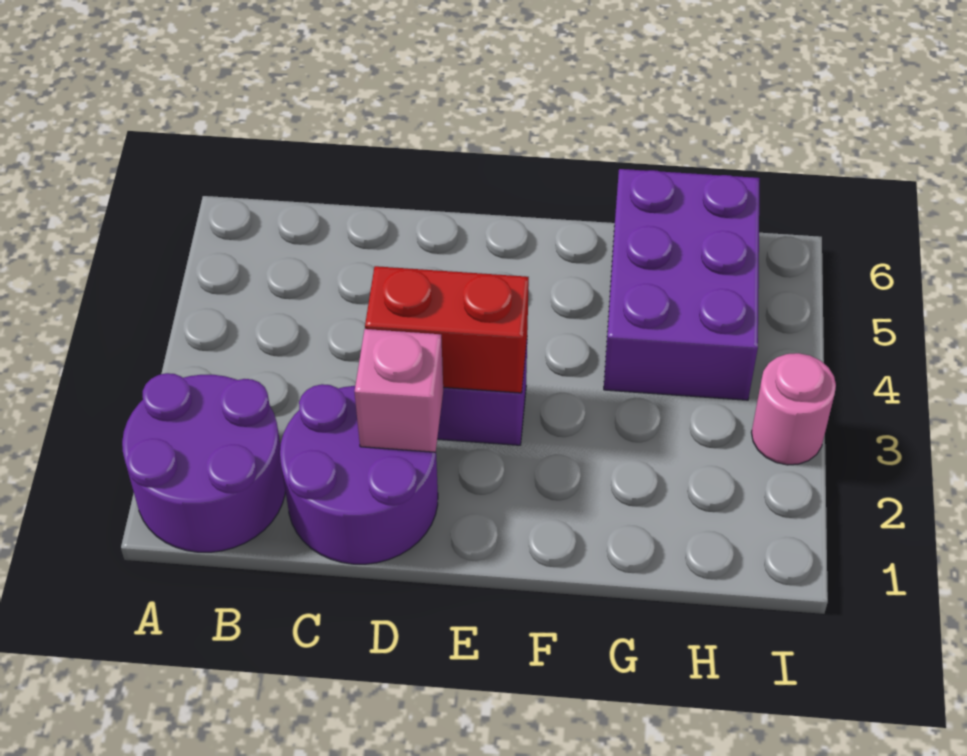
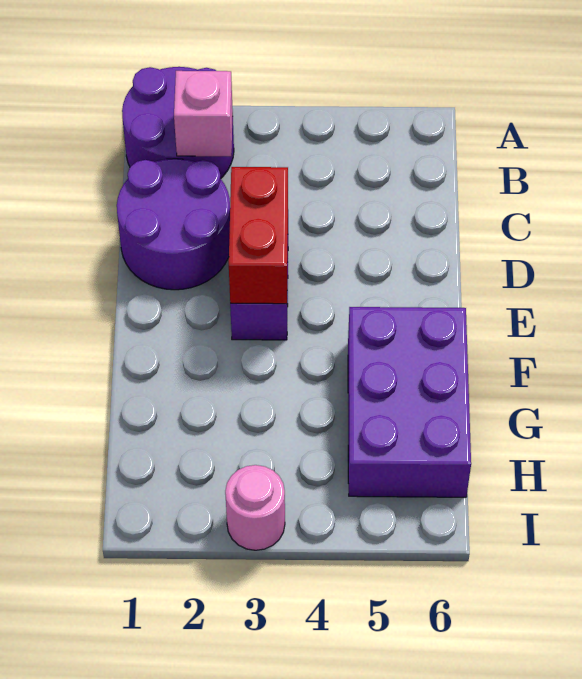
pink brick D2 level 2 -> pink brick B2 level 2
purple brick G4:H6 level 1 -> purple brick F5:H6 level 1

